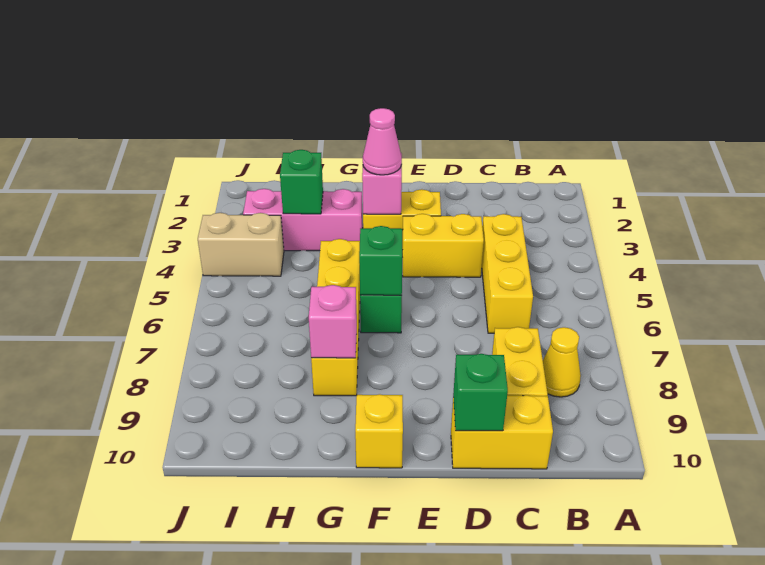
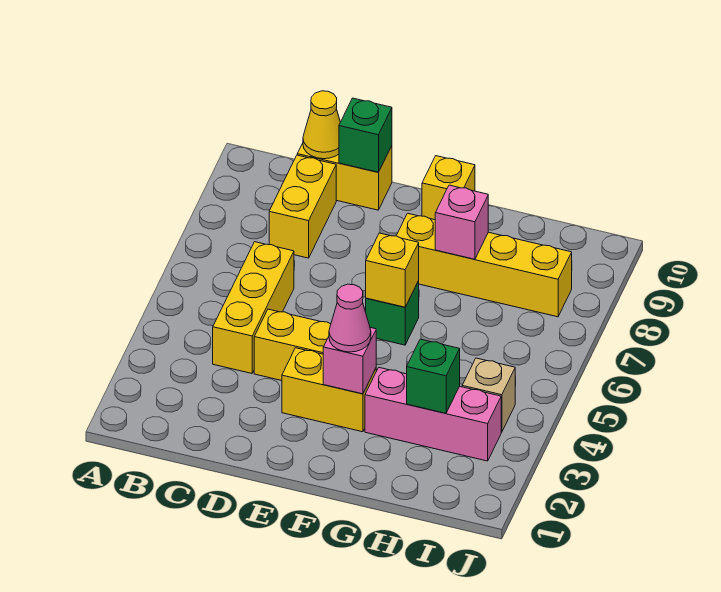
yellow cone B8 level 1 -> yellow cone C10 level 2
green brick F6 level 2 -> yellow brick F6 level 2
yellow brick G5:G8 level 1 -> yellow brick F8:I8 level 1
tan brick I4:J4 level 1 -> tan brick I4 level 1

